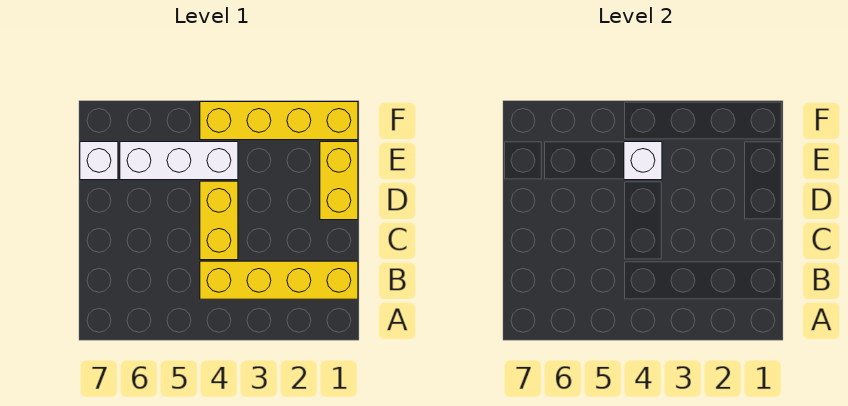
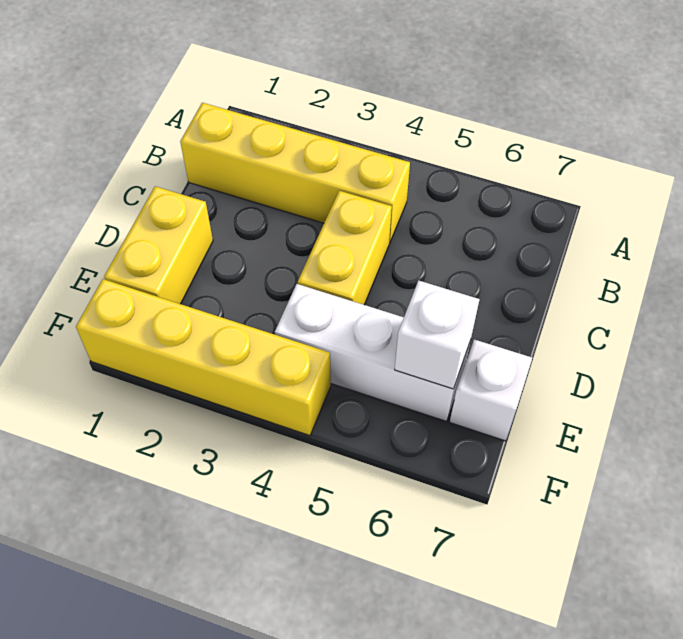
white brick E4 level 2 -> white brick E6 level 2

